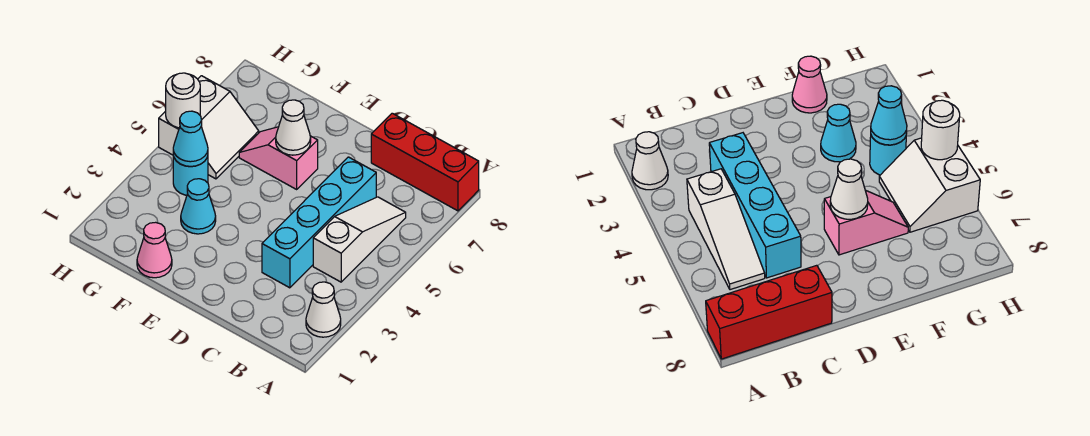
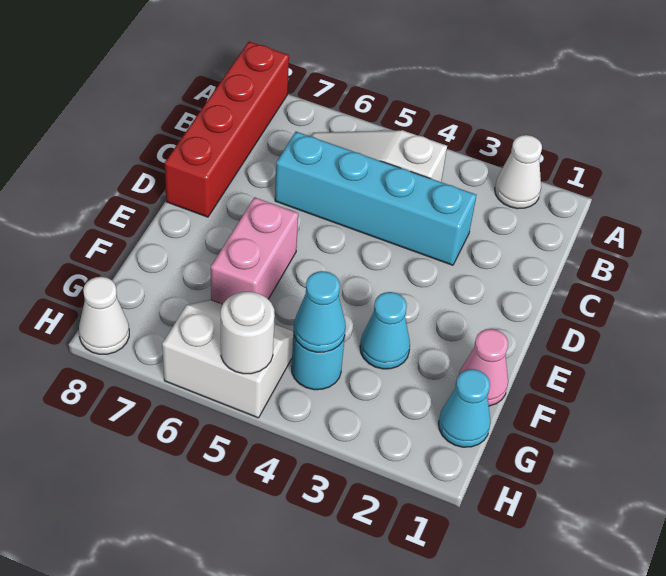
red brick A8:C8 level 1 -> red brick A8:D8 level 1
pink slope E6:F6 level 1 top E -> pink brick E6:F6 level 1
white cone E6 level 2 -> white cone H8 level 1
none -> cyan cone G1 level 1

